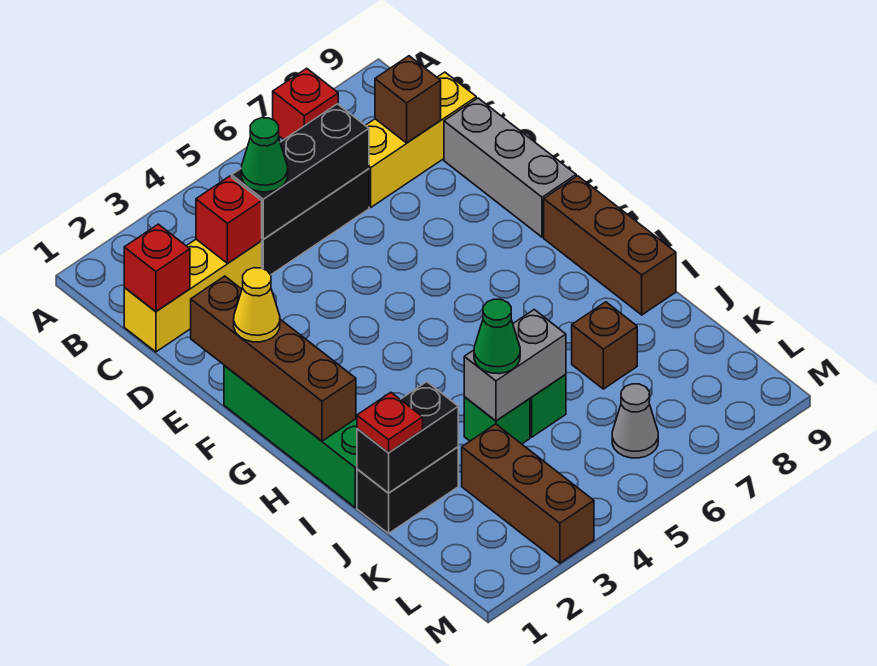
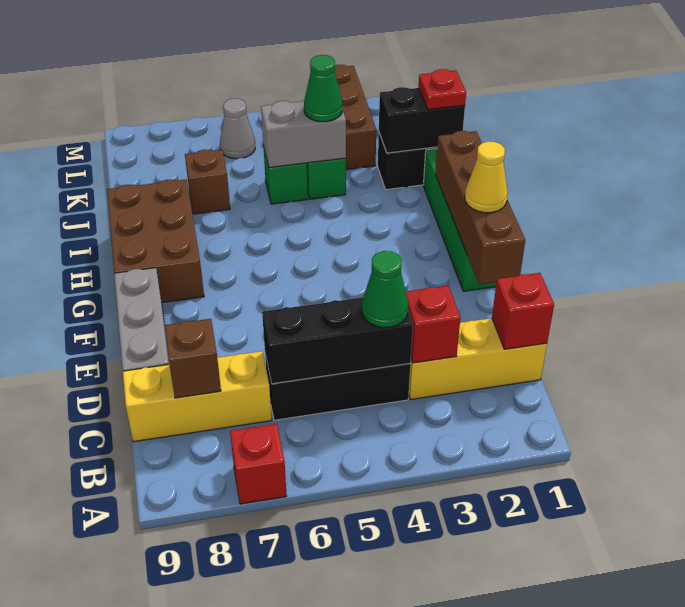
brown brick G9:I9 level 1 -> brown brick G8:I9 level 1

